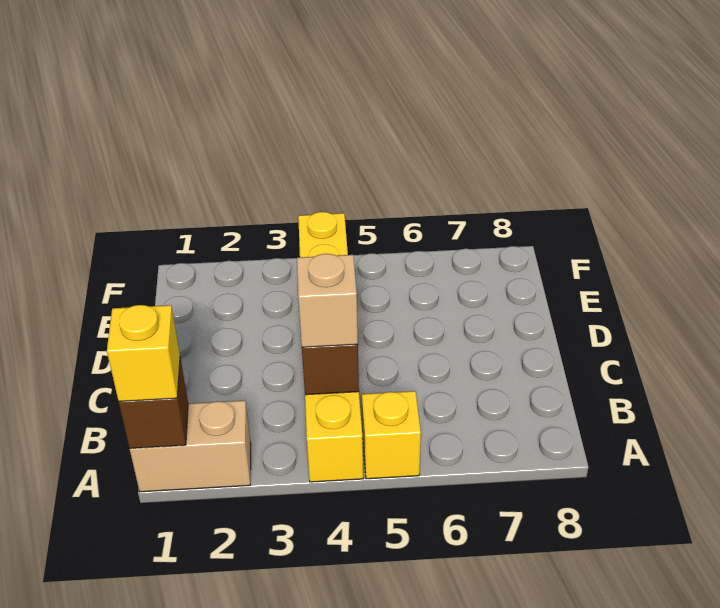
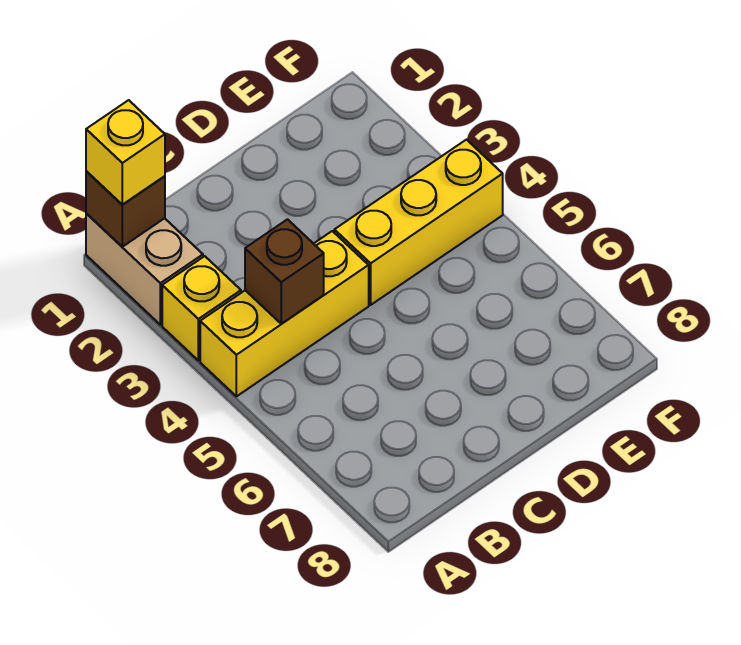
yellow brick A5 level 1 -> yellow brick A3 level 1
tan brick B4 level 3 -> none

